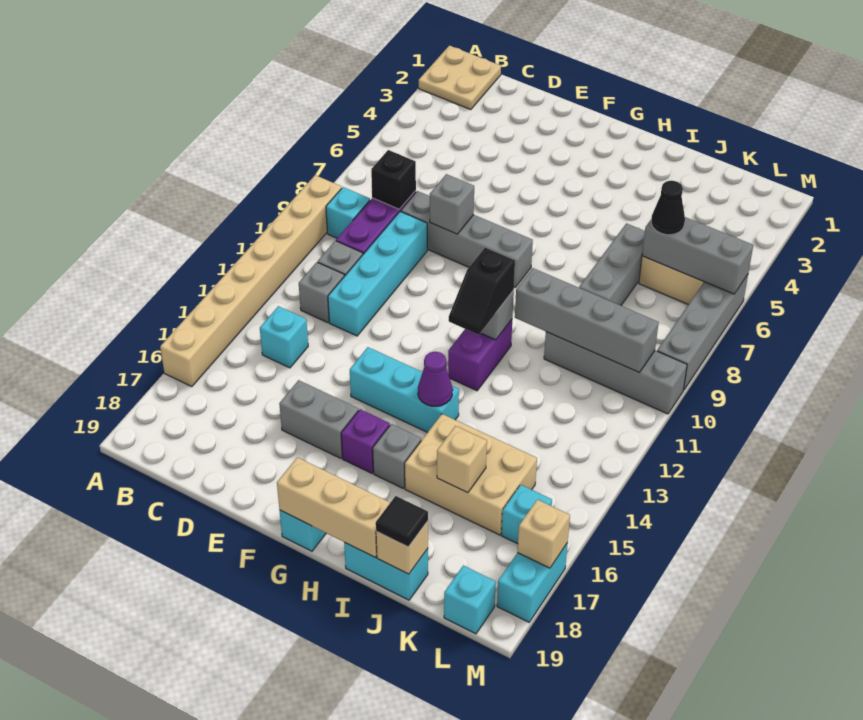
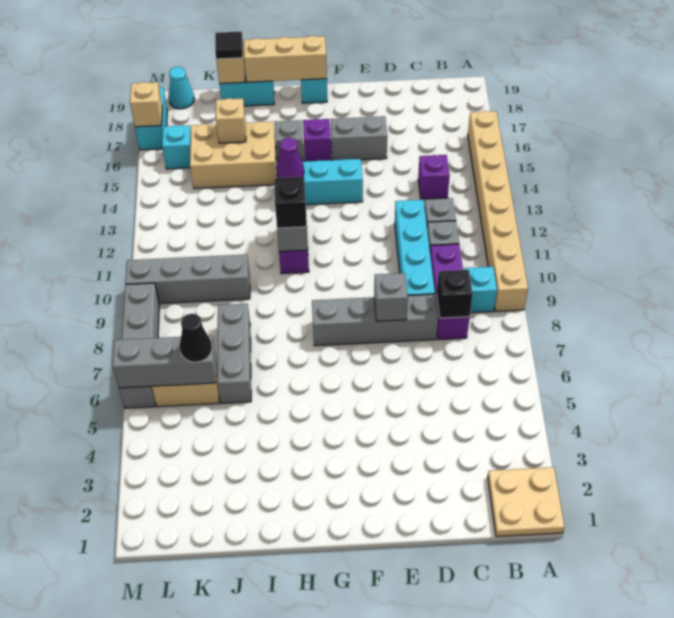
cyan brick C14 level 1 -> purple brick C14 level 1
grey brick I10:L10 level 2 -> none
cyan brick L19 level 1 -> cyan cone L19 level 1

